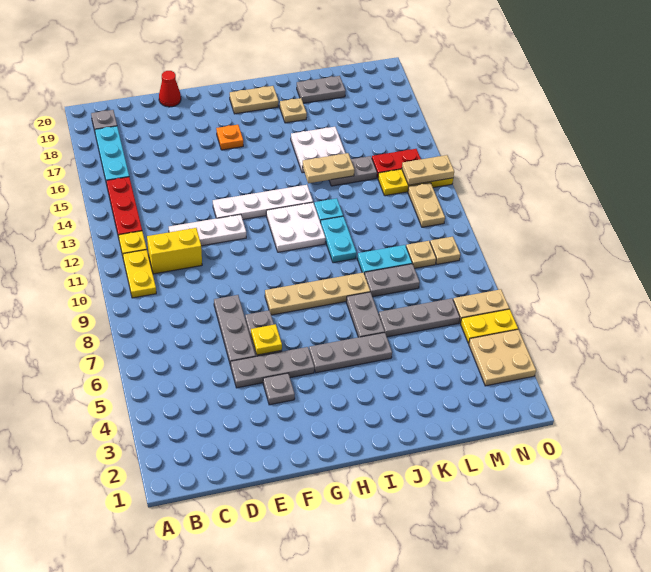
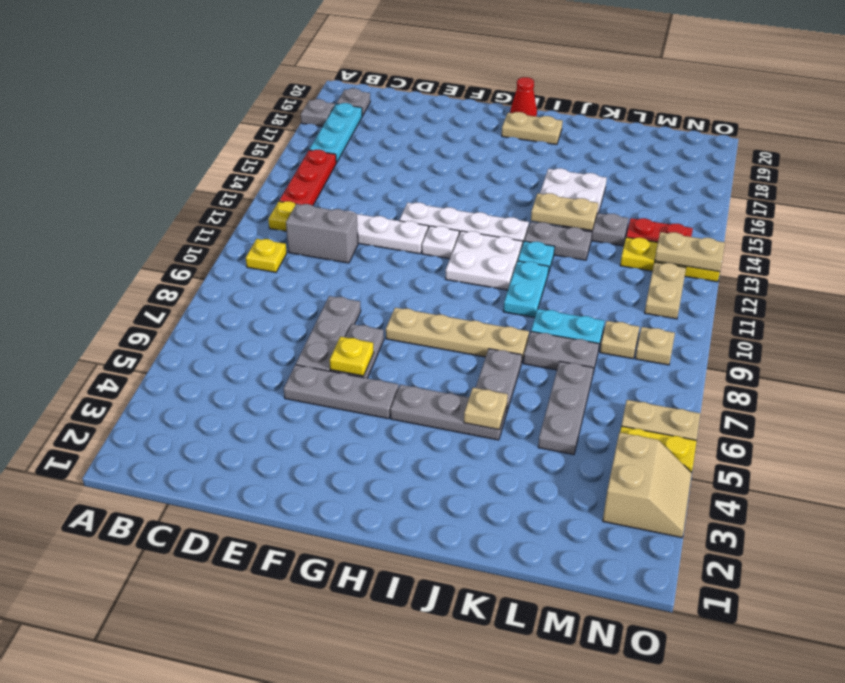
yellow plate B10:B11 level 1 -> yellow plate B10 level 1
yellow brick C11:D11 level 1 -> grey brick C11:D11 level 1
red cone E20 level 1 -> red cone H20 level 1
grey plate F4 level 1 -> grey plate A18 level 1
none -> white plate G12 level 1
orange plate G17 level 1 -> none
tan plate J18 level 1 -> tan plate J5 level 2
grey plate K6:M6 level 1 -> grey plate L5:L7 level 1
grey plate K19:L19 level 1 -> grey plate J13:K13 level 1
tan plate N3:O4 level 1 -> tan slope N3:O4 level 1 top N

